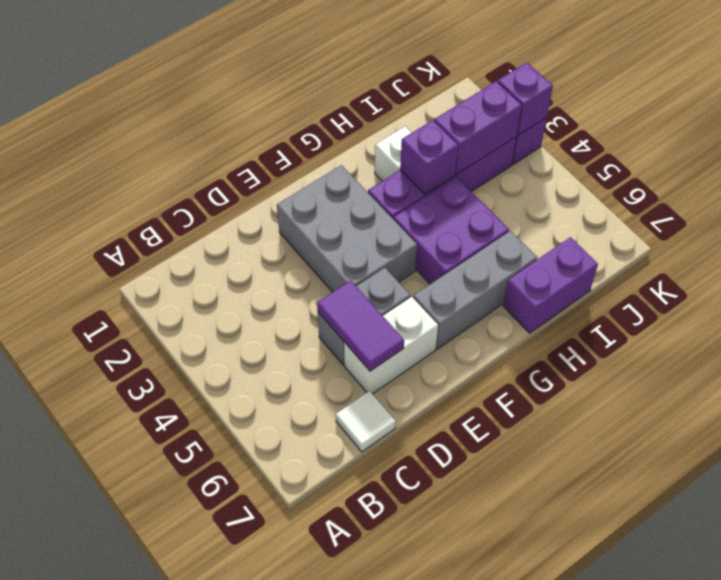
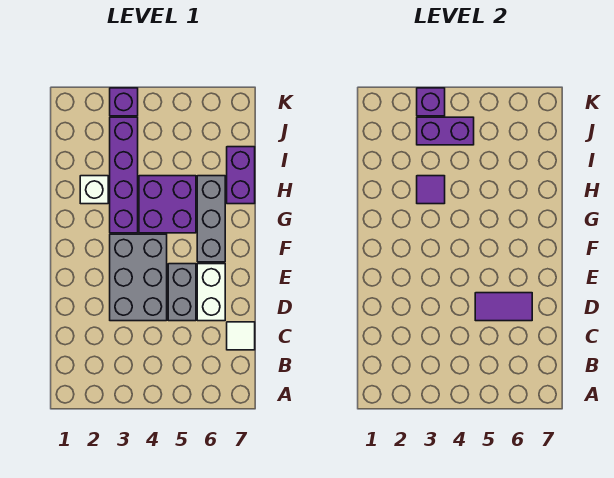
grey brick E2:F4 level 1 -> grey brick D3:F4 level 1
purple brick H3 level 2 -> purple tile H3 level 2
purple brick I3:J3 level 2 -> purple brick J3:J4 level 2

